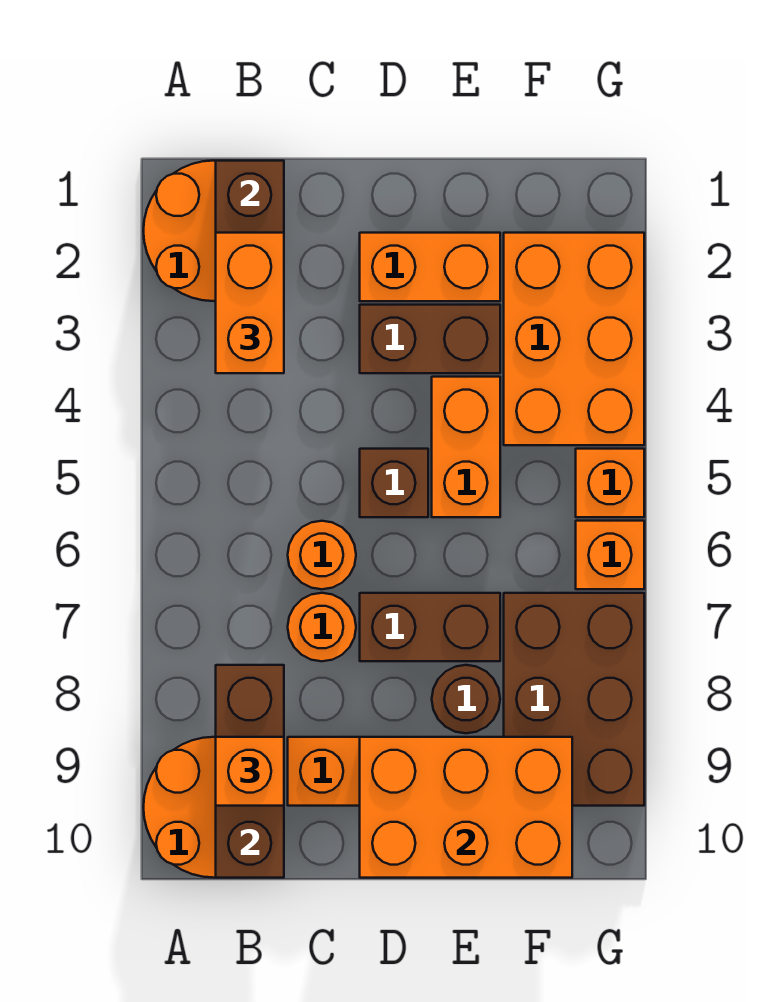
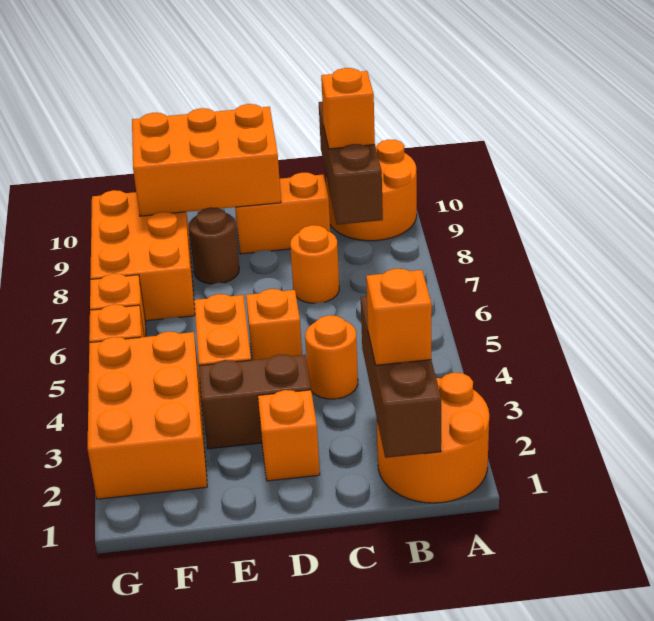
orange brick B2:B3 level 3 -> orange brick B2 level 3
orange round brick C6 level 1 -> orange round brick C4 level 1
orange brick D2:E2 level 1 -> orange brick D2 level 1
brown brick D5 level 1 -> orange brick D5 level 1
brown brick D7:E7 level 1 -> none
brown brick F7:G9 level 1 -> orange brick F7:G9 level 1

